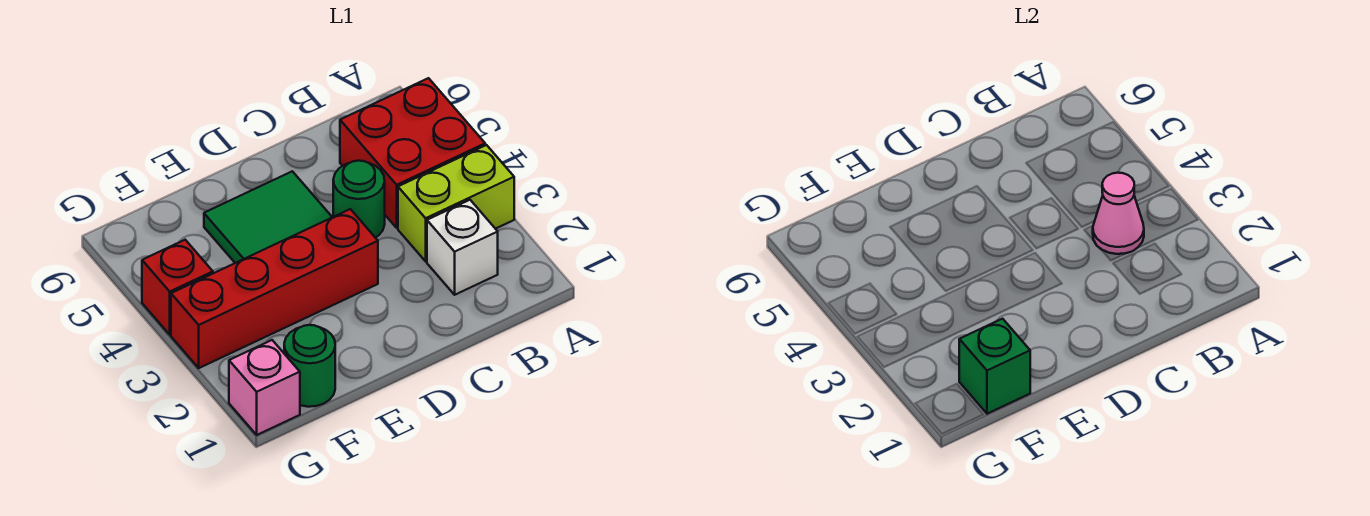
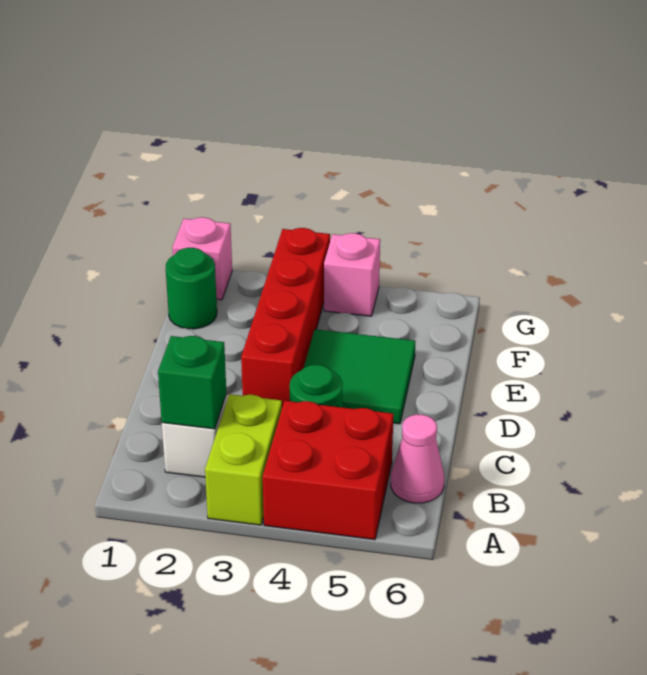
pink cone B3 level 2 -> pink cone B6 level 1
green brick F1 level 2 -> green brick B2 level 2
red brick G4 level 1 -> pink brick G4 level 1

